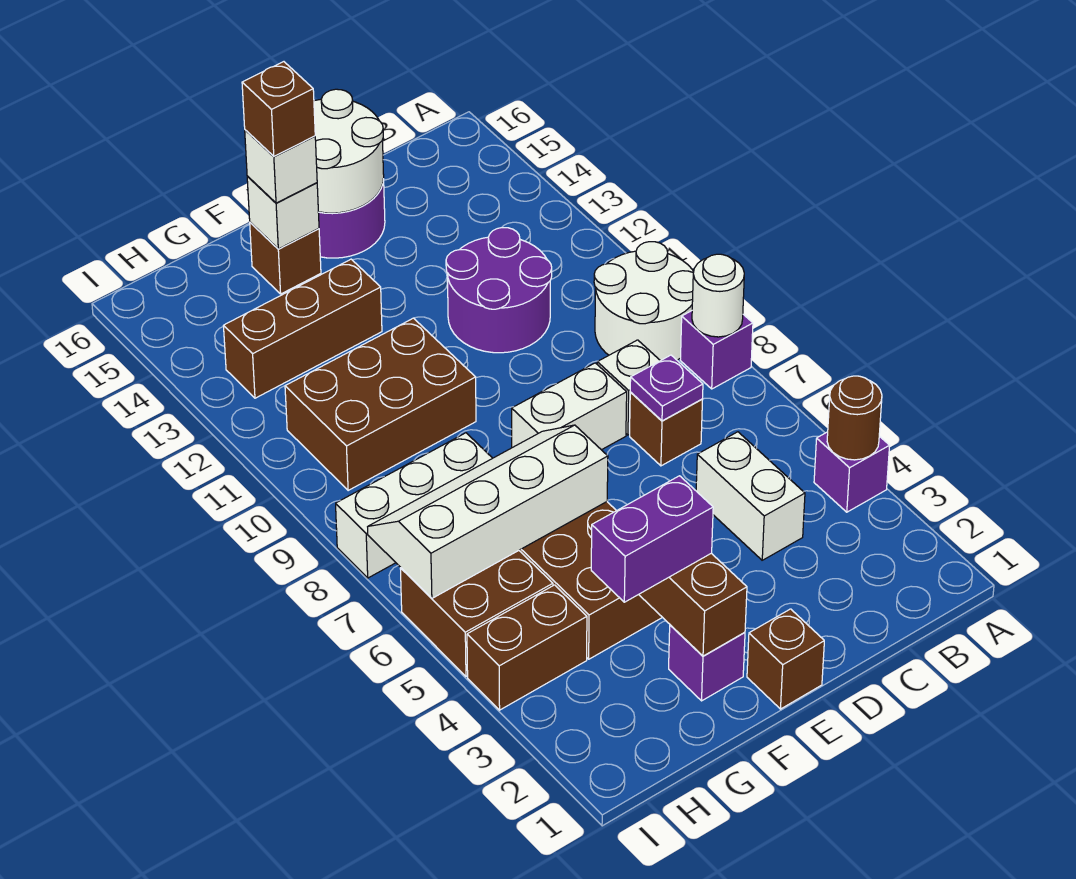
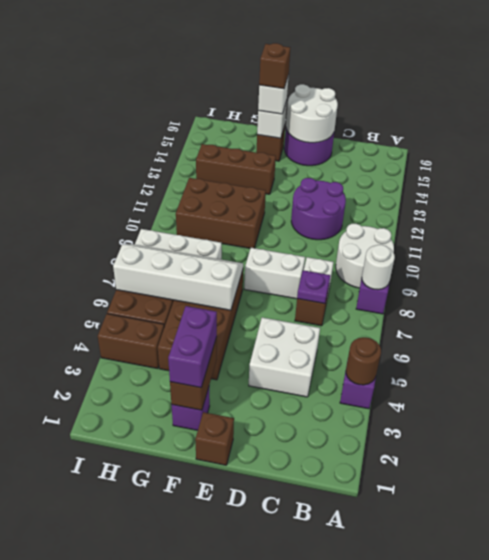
white brick C4:C5 level 1 -> white brick C4:D5 level 1
purple brick F3:G3 level 3 -> purple brick F2:F3 level 3

